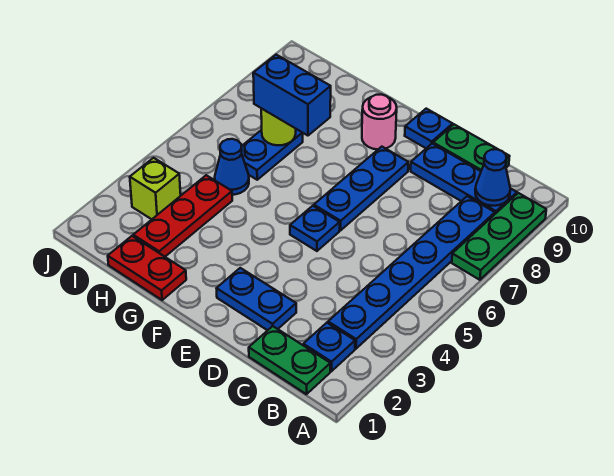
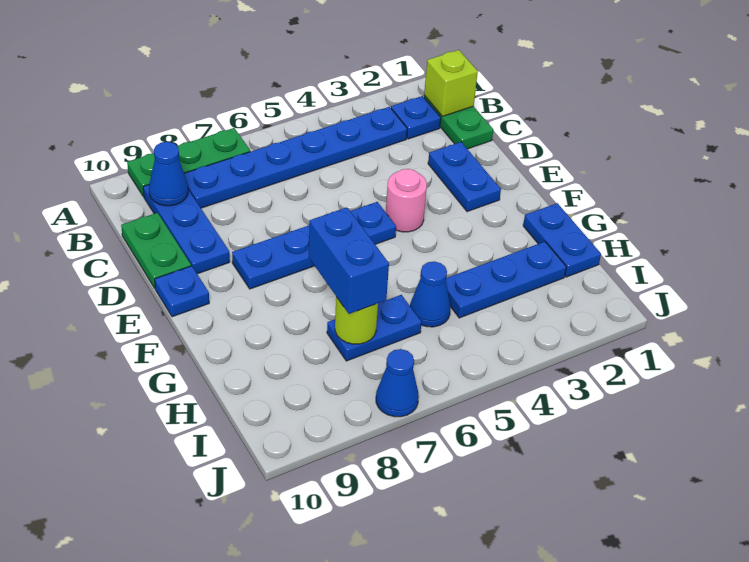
pink round brick F9 level 1 -> pink round brick E4 level 1
red plate G1:H1 level 1 -> blue plate G1:H1 level 1
red plate H2:H4 level 1 -> blue plate H2:H4 level 1
lime brick I3 level 1 -> lime brick B1 level 2
none -> blue cone J7 level 1

